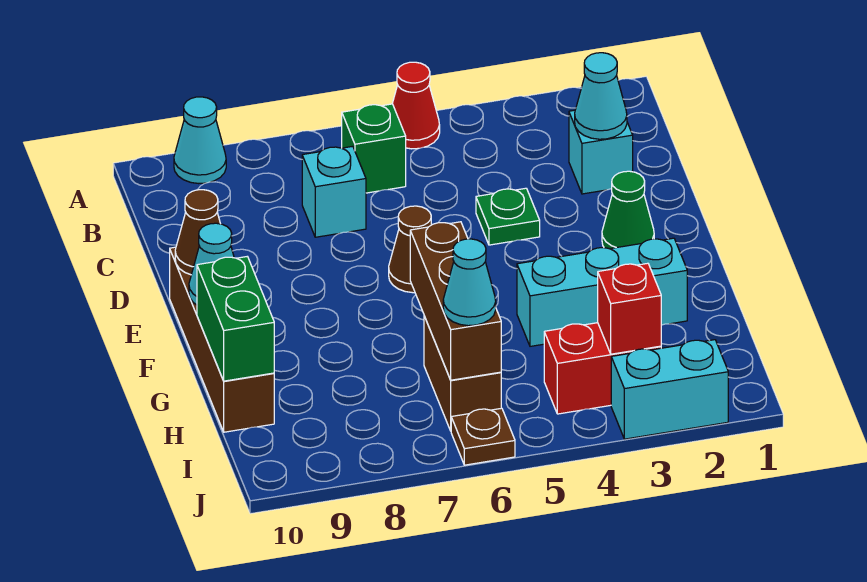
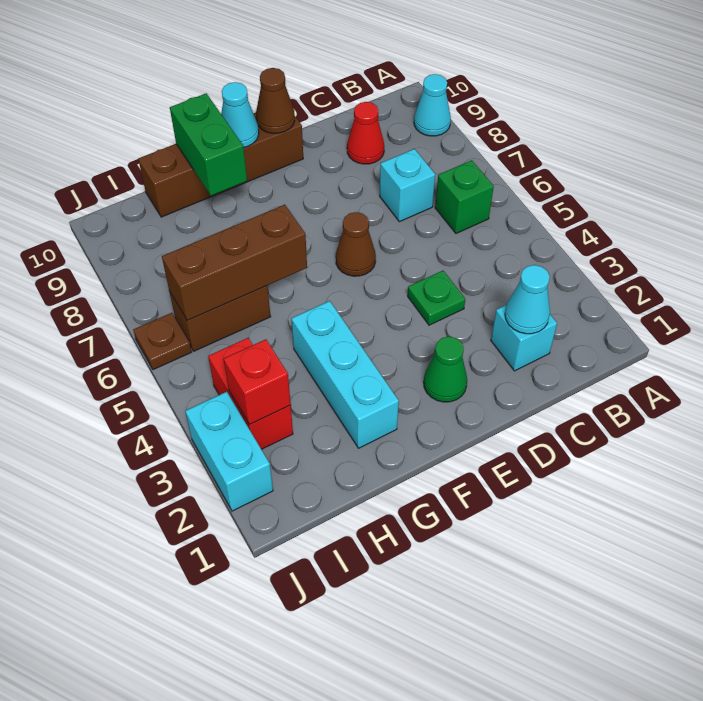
red cone A5 level 1 -> red cone C9 level 1
green brick G10:H10 level 2 -> green brick G9:G10 level 2
cyan cone I6 level 3 -> none

